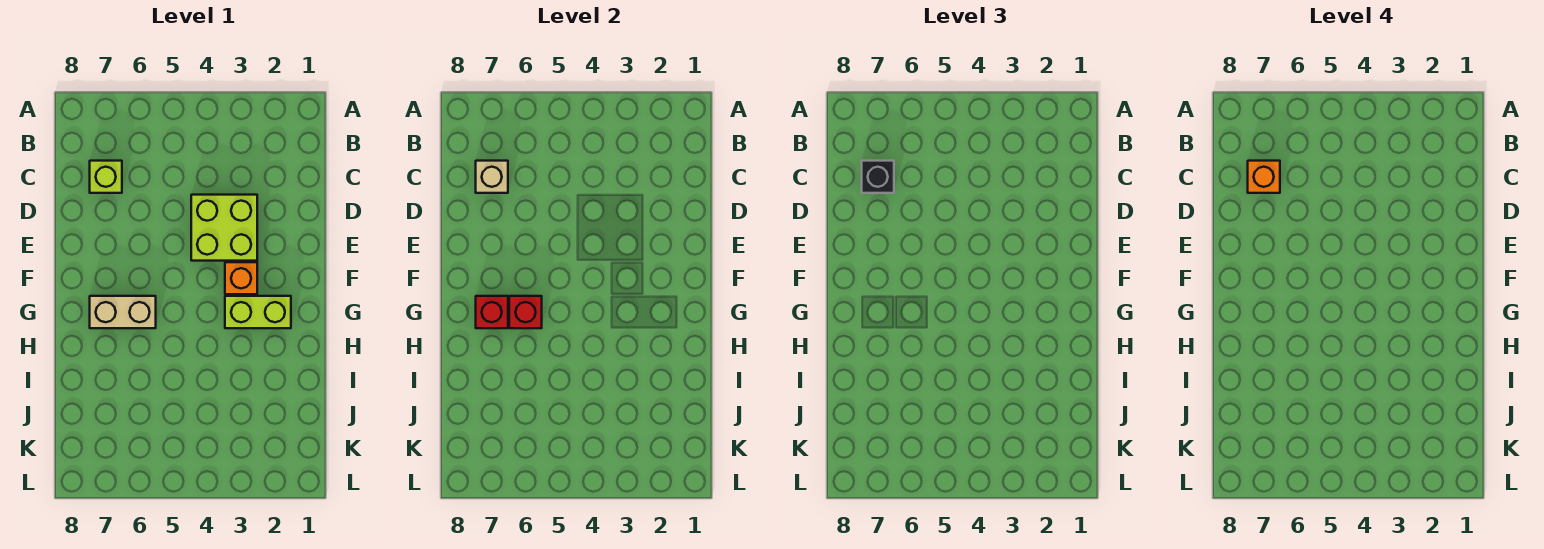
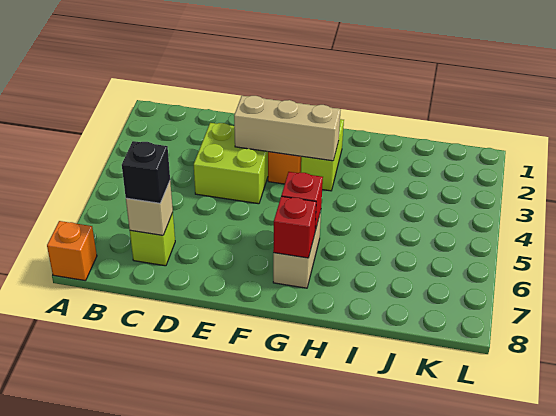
orange brick C7 level 4 -> orange brick A8 level 1
none -> tan brick E3:G3 level 2

